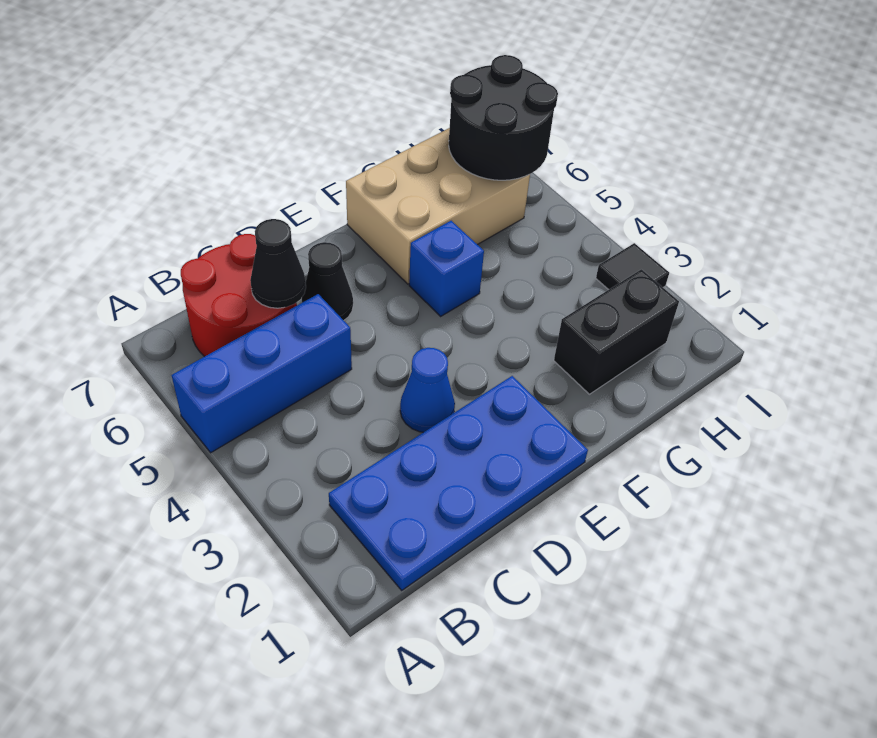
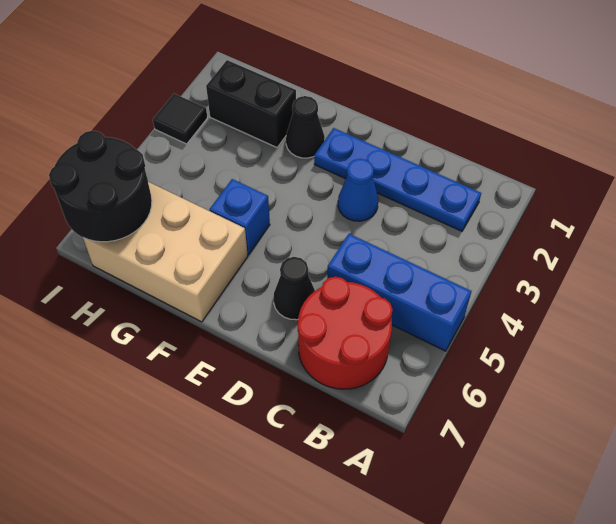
blue plate B1:E2 level 1 -> blue plate B2:E2 level 1
black cone C6 level 2 -> black cone F2 level 1

